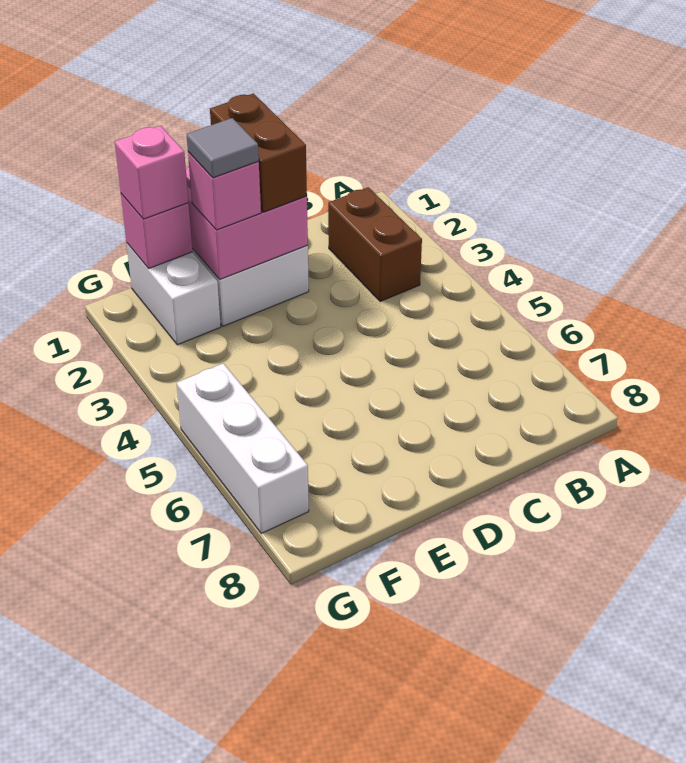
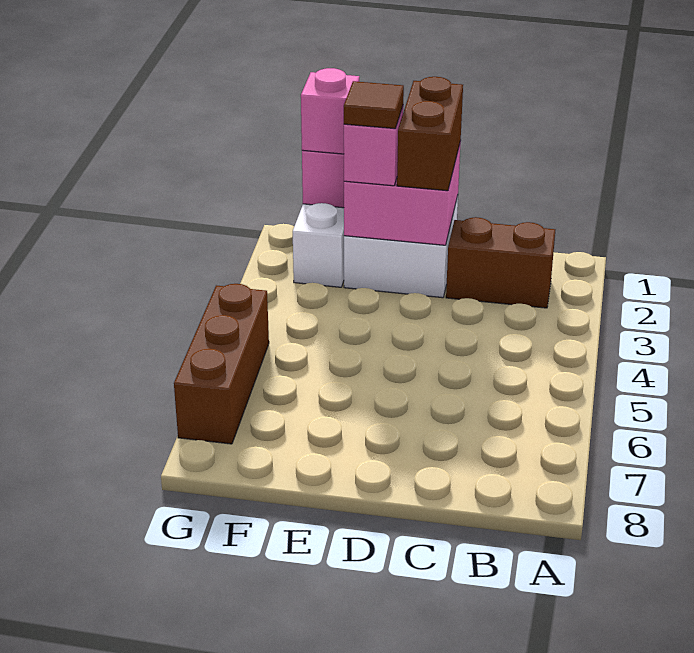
brown brick B2:B3 level 1 -> brown brick B2:C2 level 1
grey tile E2 level 4 -> brown tile E2 level 4
white brick G5:G7 level 1 -> brown brick G5:G7 level 1

